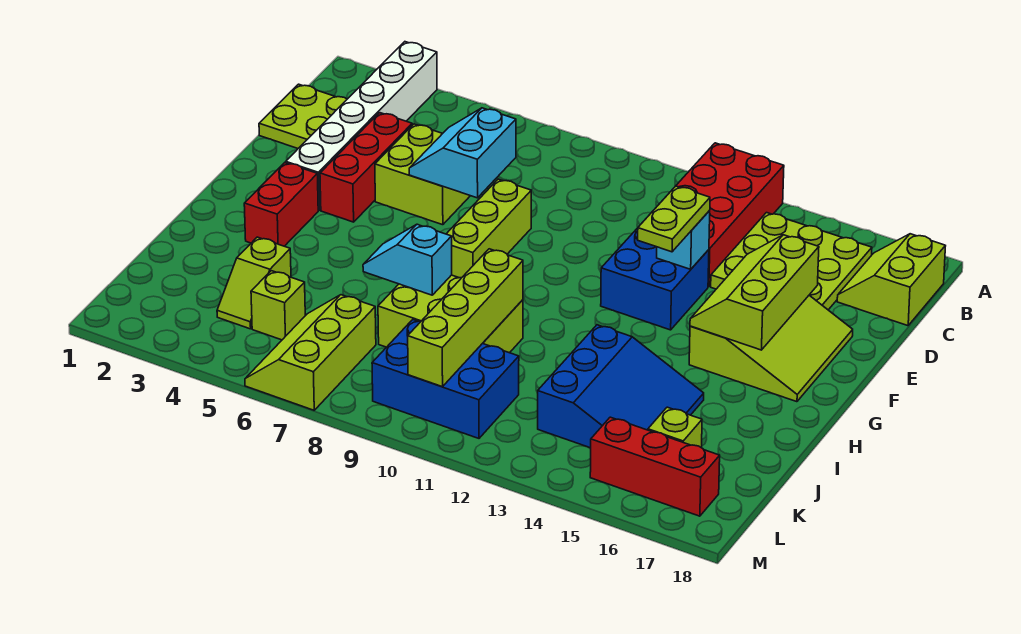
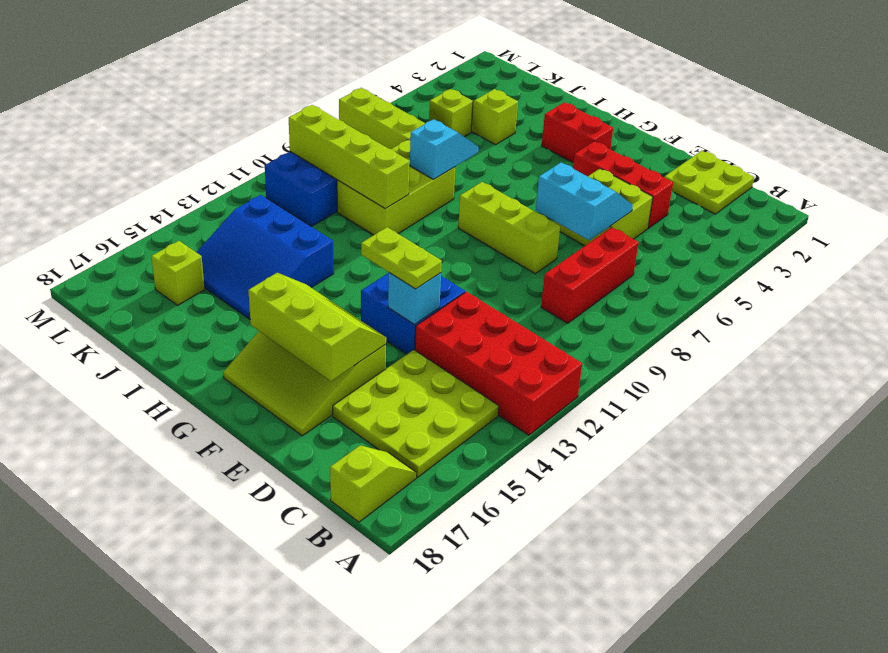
white brick A3:F3 level 1 -> none
lime slope B17:C18 level 1 top 18 -> lime slope B17:B18 level 1 top 18
red brick L15:L17 level 1 -> red brick C7:C9 level 1

